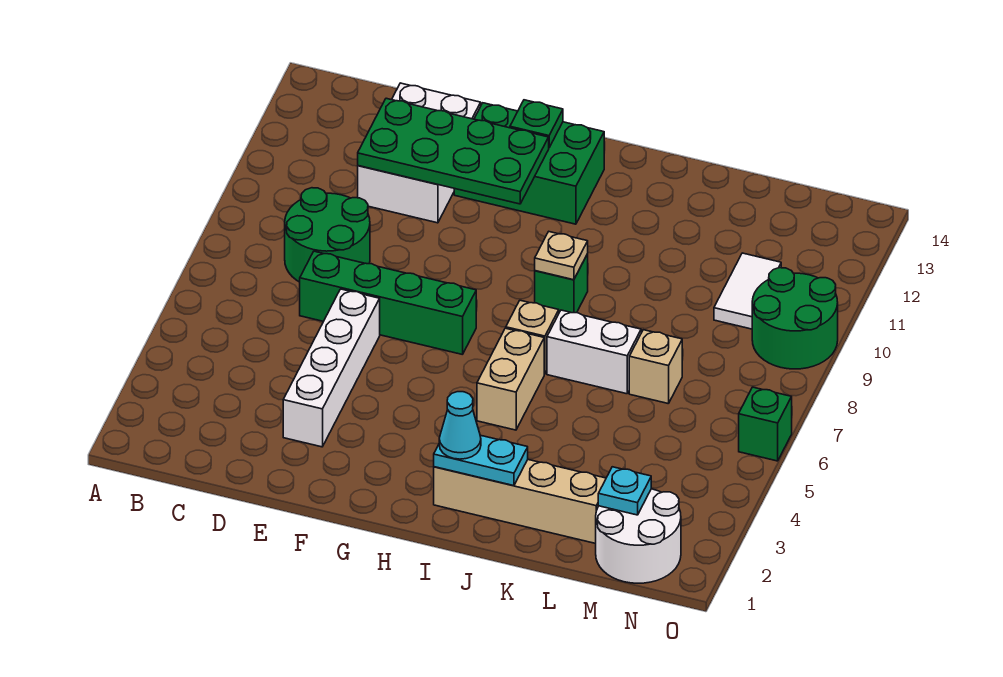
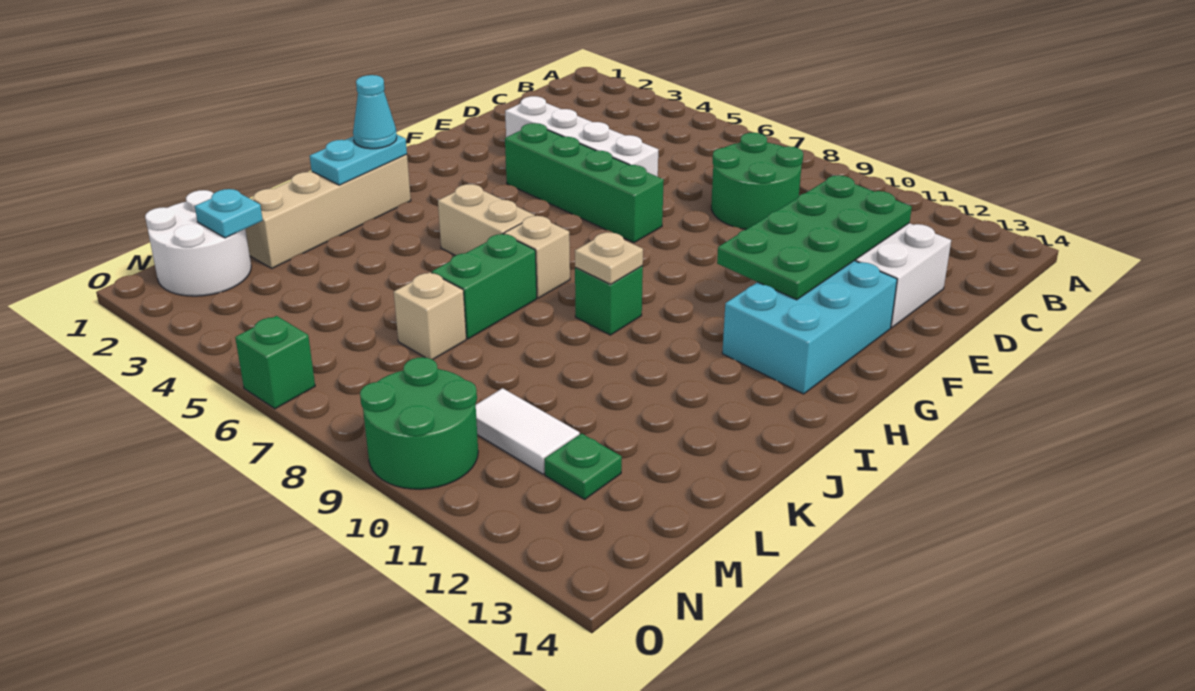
green brick D7:G7 level 1 -> green brick F4:F7 level 1
green brick F12:H13 level 1 -> cyan brick F12:H13 level 1
green plate G13 level 2 -> green plate M12 level 1
white brick J7:K7 level 1 -> green brick J7:K7 level 1

